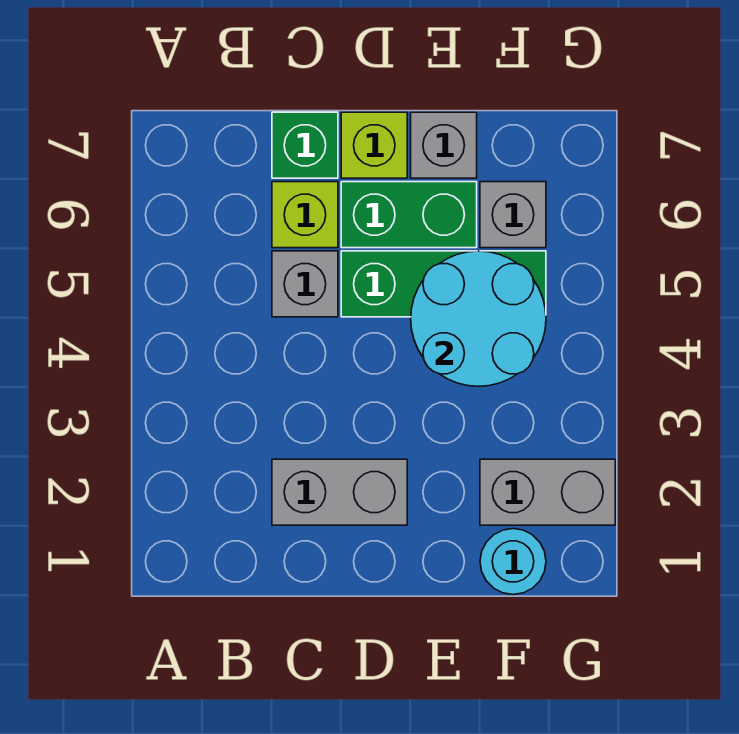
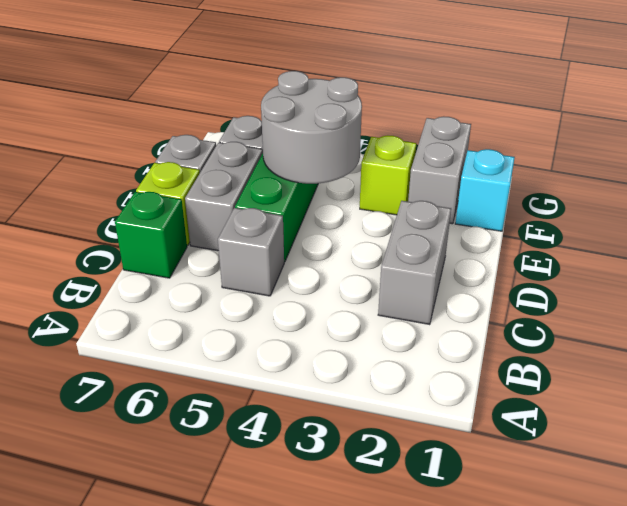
lime brick C6 level 1 -> lime brick F3 level 1
green brick D6:E6 level 1 -> grey brick D6:E6 level 1
cyan round brick E4:F5 level 2 -> grey round brick E4:F5 level 2
cyan round brick F1 level 1 -> cyan brick F1 level 1

